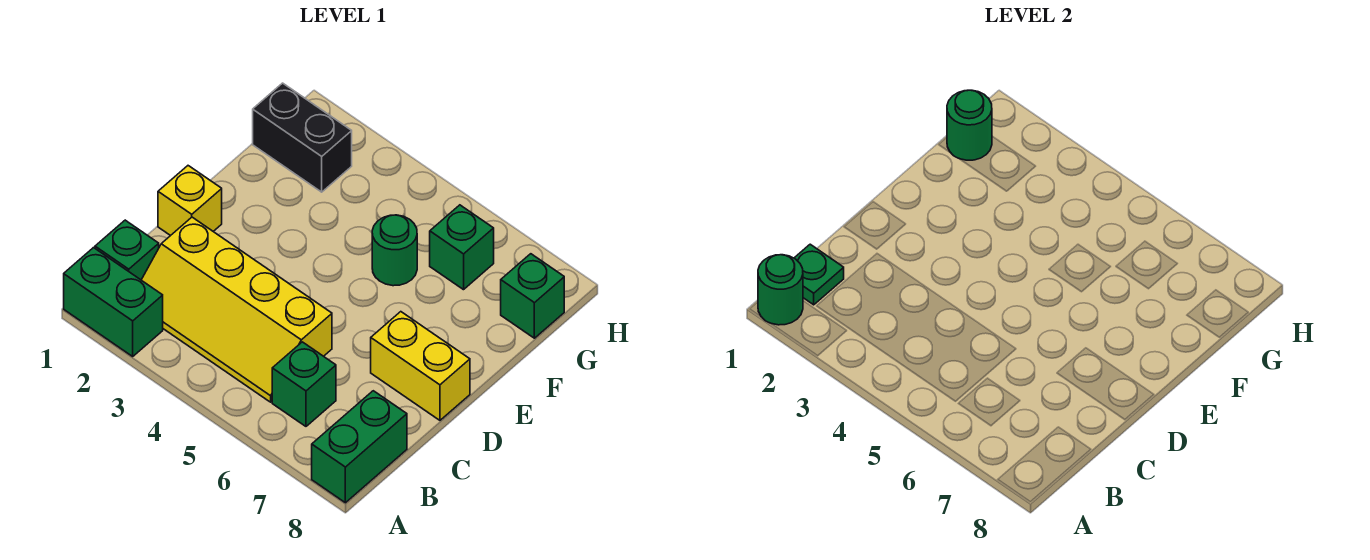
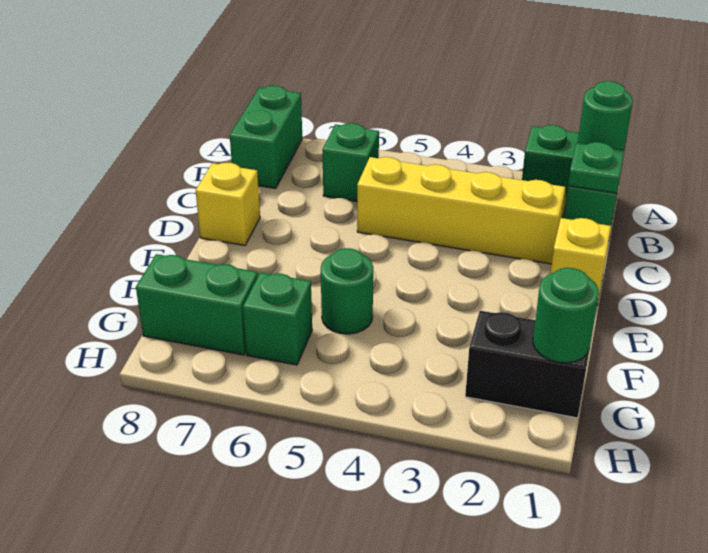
yellow brick D7:D8 level 1 -> yellow brick D8 level 1
green brick G8 level 1 -> green brick G7:G8 level 1

